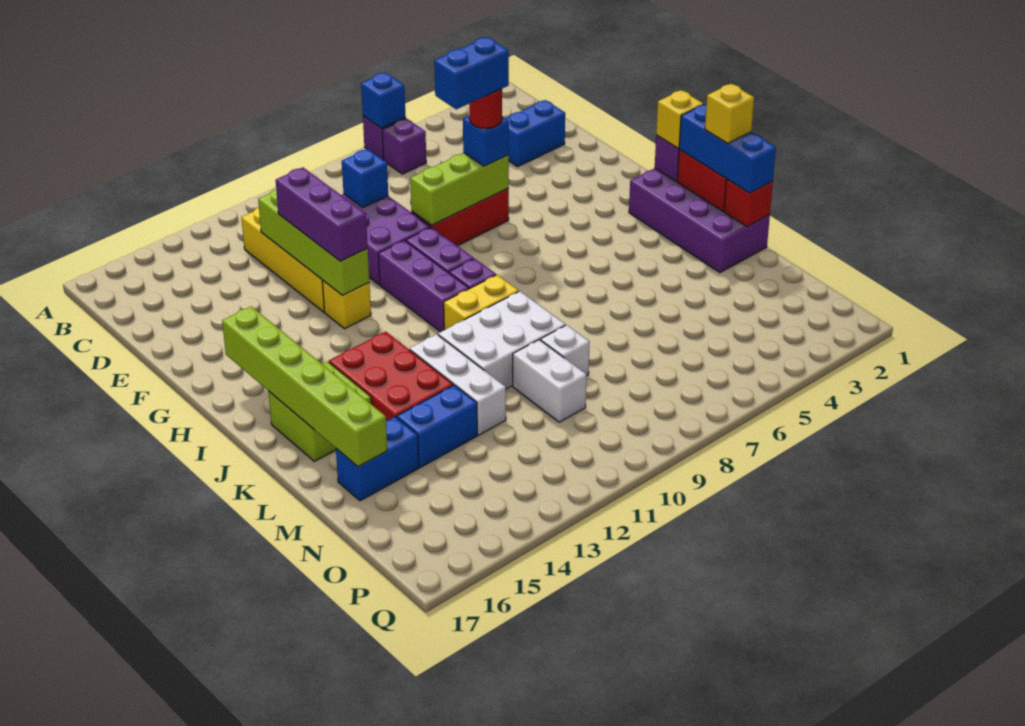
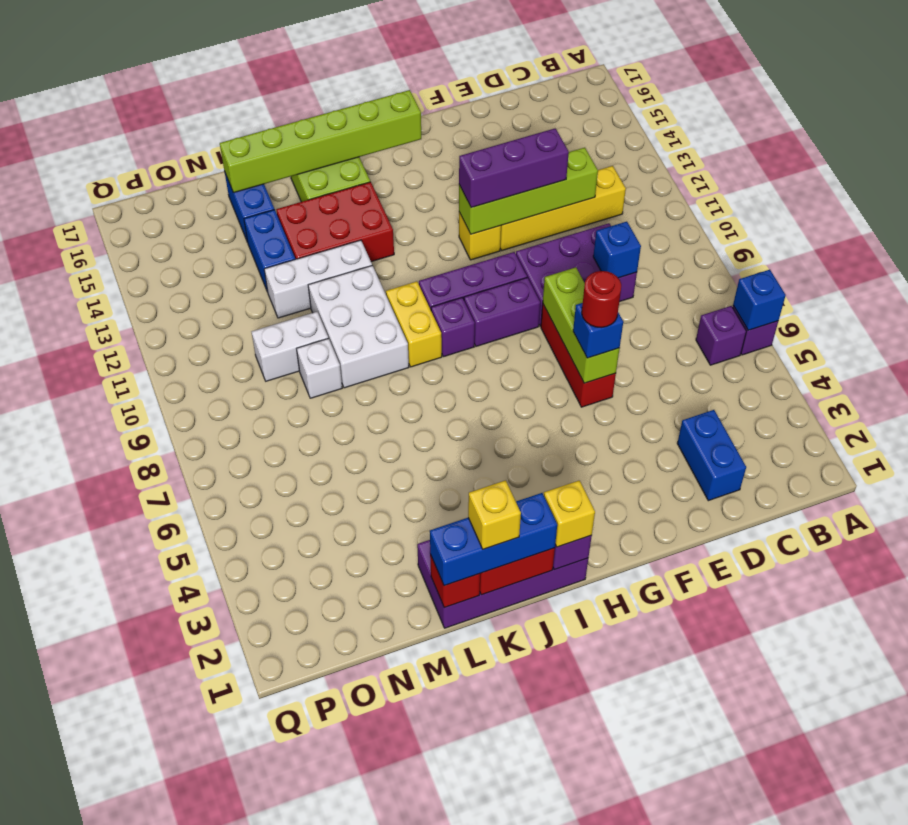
blue brick F6:F7 level 5 -> none

